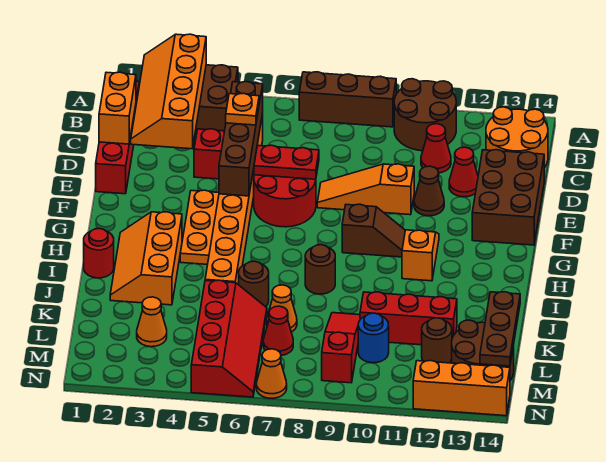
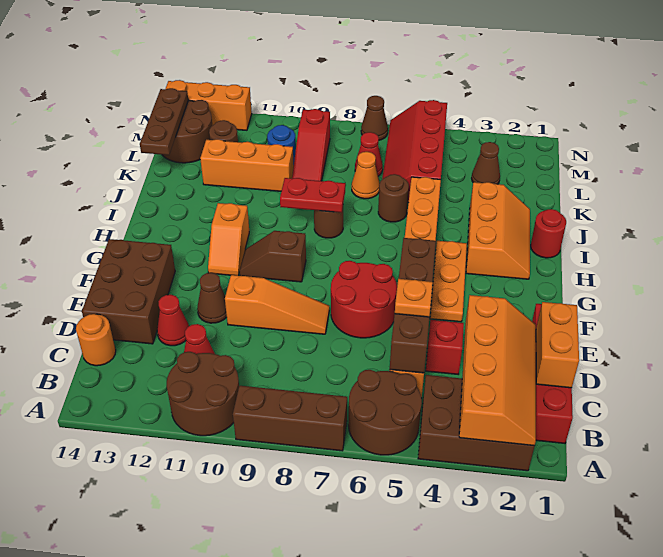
none -> brown round brick A5:B6 level 1
orange round brick B13:C14 level 1 -> orange round brick C14 level 1
red plate E6:E7 level 2 -> red plate I8:I9 level 2
red brick K10:K12 level 1 -> orange brick K10:K12 level 1
orange cone L3 level 1 -> brown cone L3 level 1
orange cone N7 level 1 -> brown cone N7 level 1

